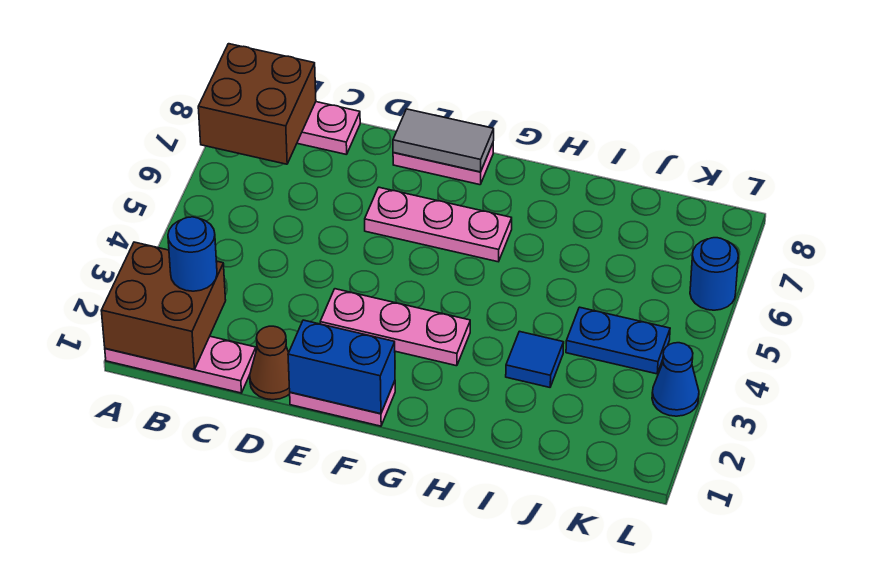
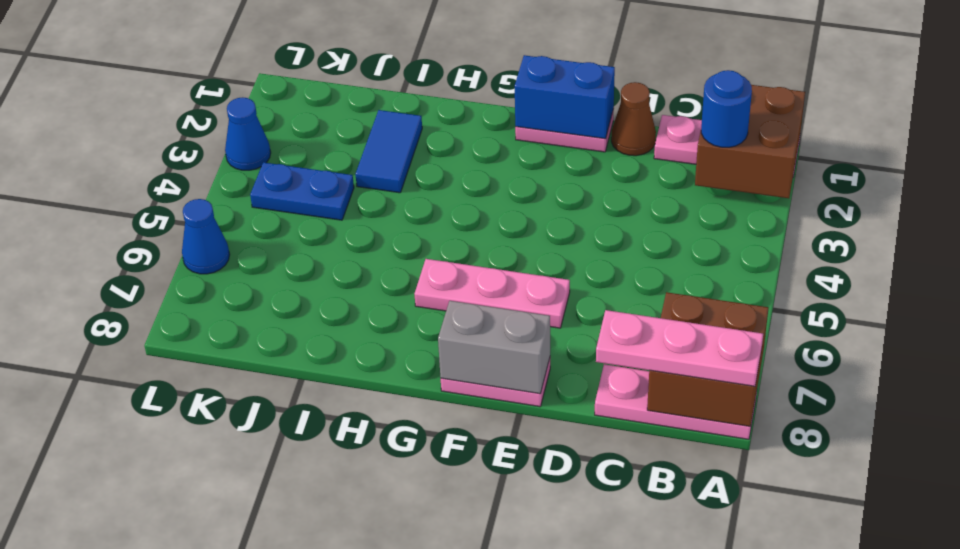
pink plate E3:G3 level 1 -> pink plate A8:C8 level 3
grey tile E8:F8 level 2 -> grey brick E8:F8 level 2
blue tile I3 level 1 -> blue tile I2:I3 level 1
blue round brick L6 level 1 -> blue cone L6 level 1

